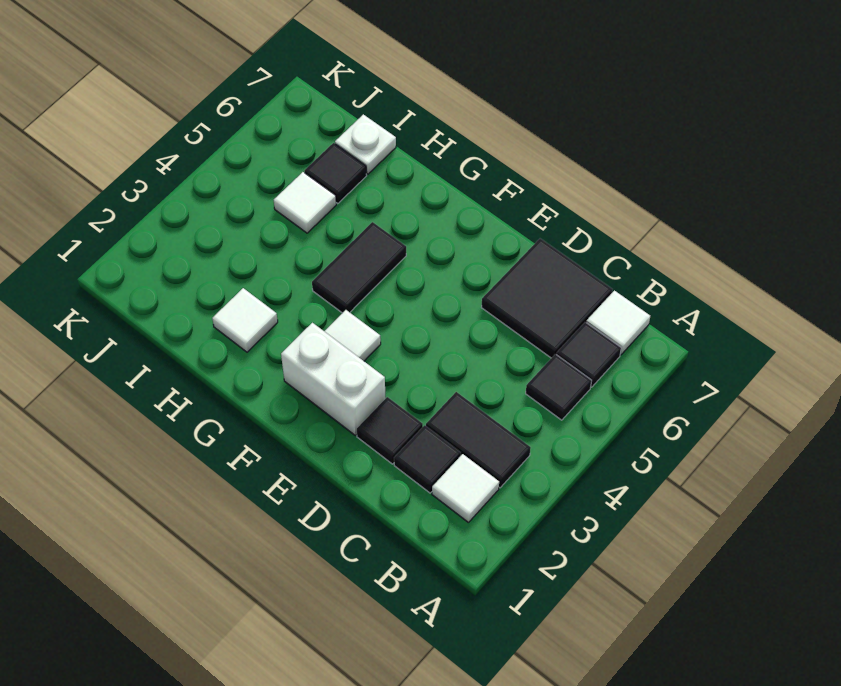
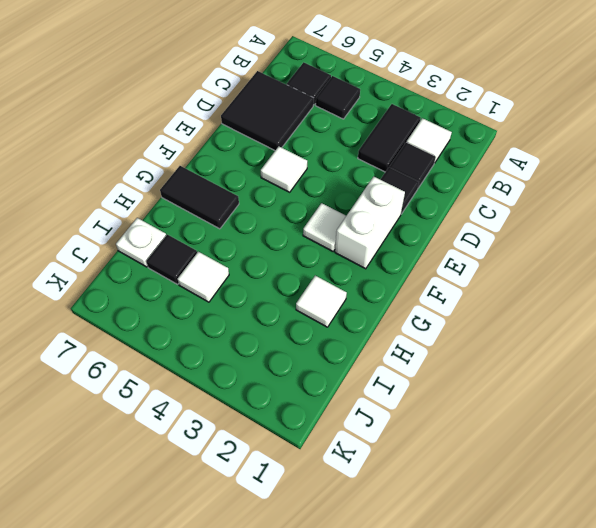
white tile B7 level 1 -> white tile E5 level 1
black tile G4:G5 level 1 -> black tile G6:G7 level 1

